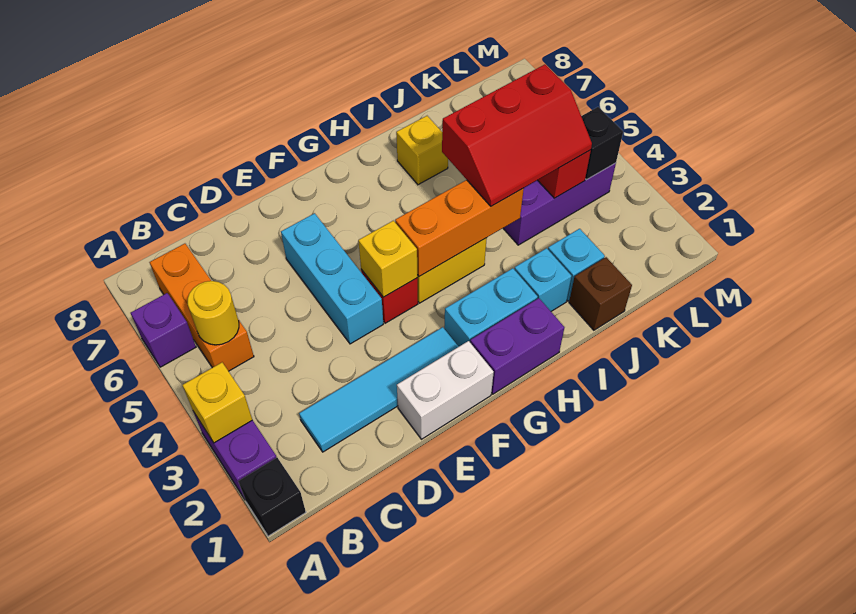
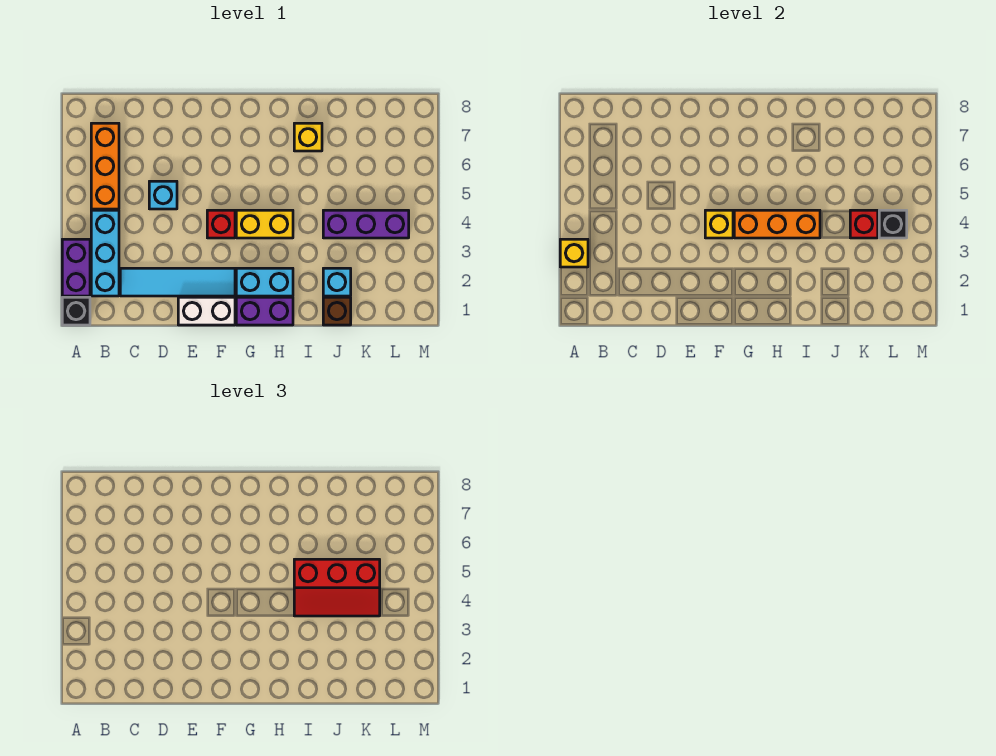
purple brick A6 level 1 -> none
yellow round brick B5 level 2 -> none
cyan brick E4:E6 level 1 -> cyan brick B2:B4 level 1
cyan brick I2 level 1 -> cyan brick D5 level 1

